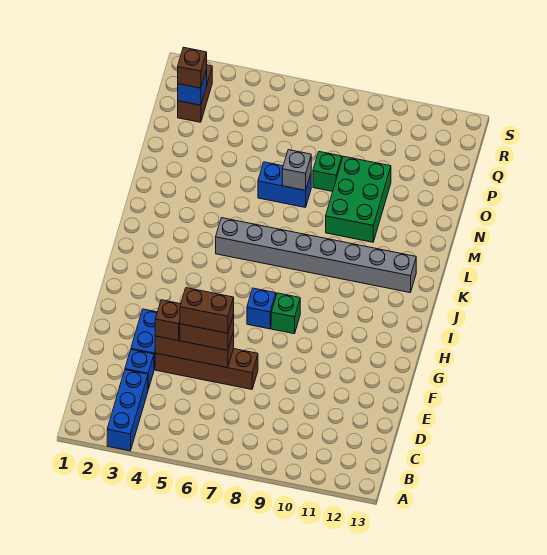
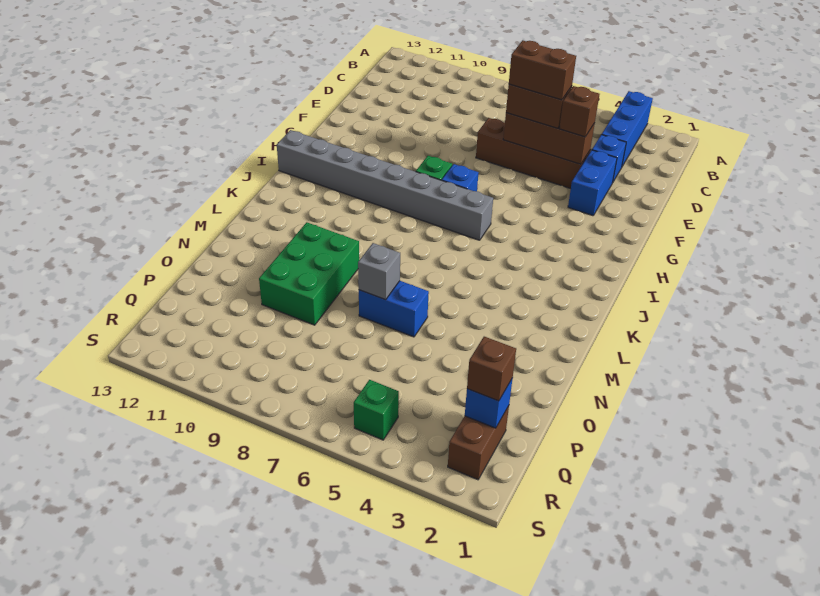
grey brick K5:K12 level 1 -> grey brick I6:I13 level 1
green brick O8 level 1 -> green brick R5 level 1

